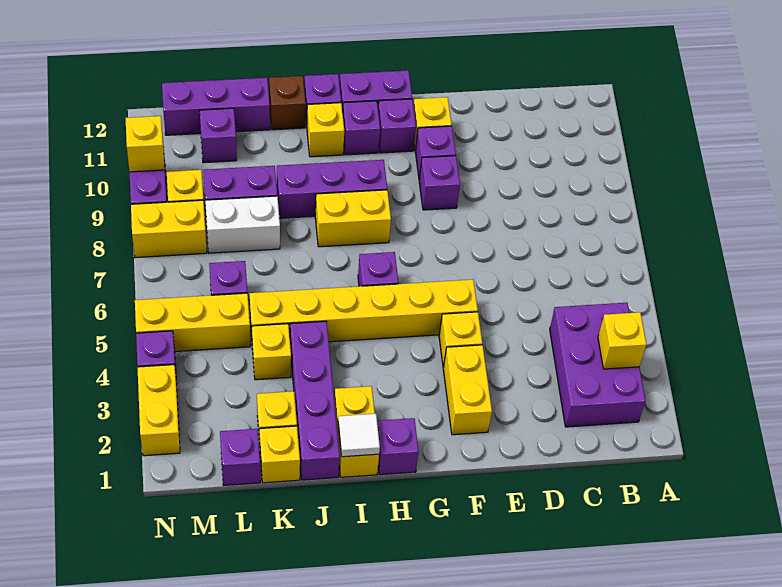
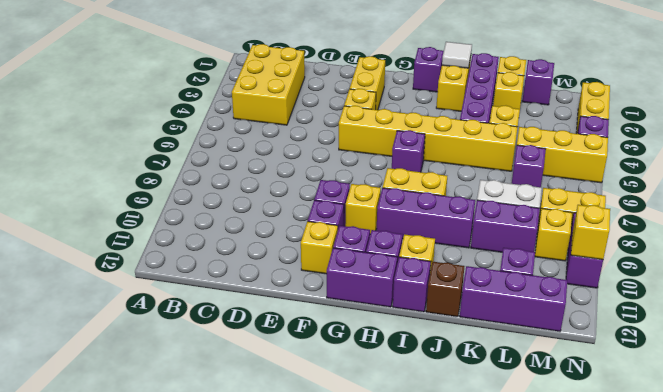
purple brick B2:C4 level 1 -> yellow brick B2:C4 level 1
yellow brick B3 level 2 -> yellow brick G9 level 1

